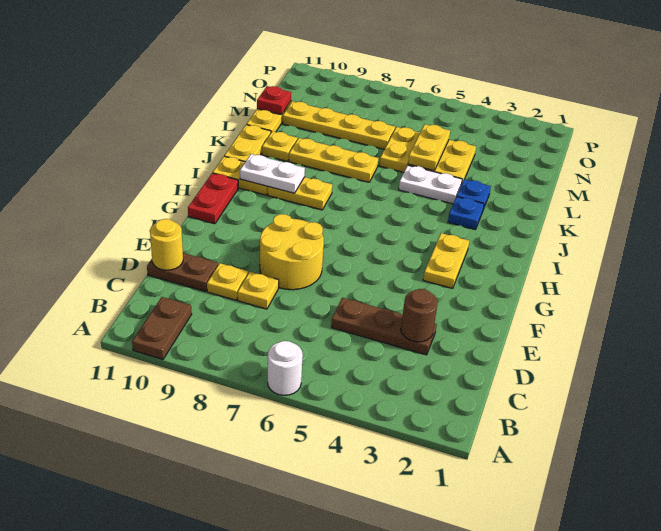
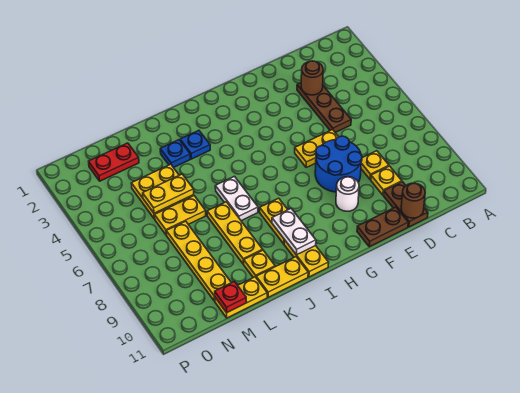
white round brick A6 level 1 -> white round brick F9 level 1
brown plate A10:B10 level 1 -> brown plate E11:F11 level 1
yellow round brick D11 level 2 -> brown round brick D11 level 2
yellow round brick E7:F8 level 1 -> blue round brick E7:F8 level 1
yellow plate G3:H3 level 1 -> yellow plate E6:F6 level 1
red plate G11:H11 level 1 -> red plate M2:N2 level 1
white plate K4:K5 level 1 -> white plate J6:J7 level 1

